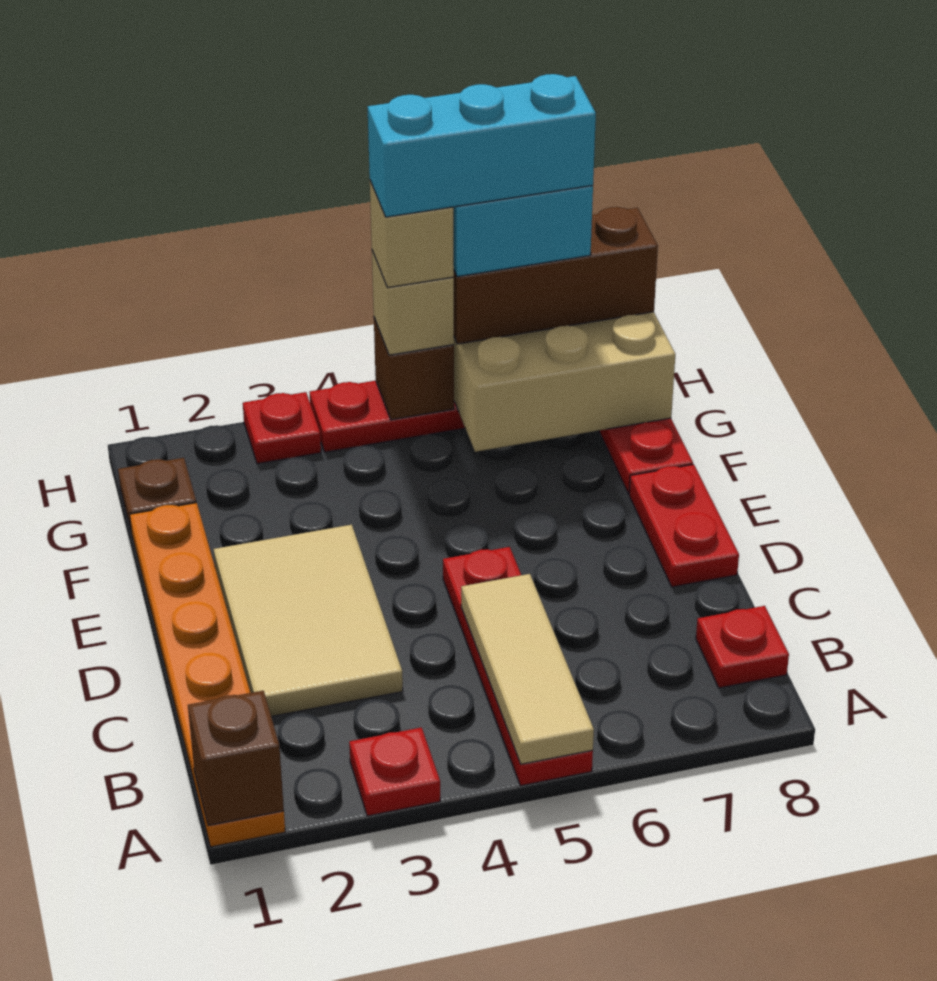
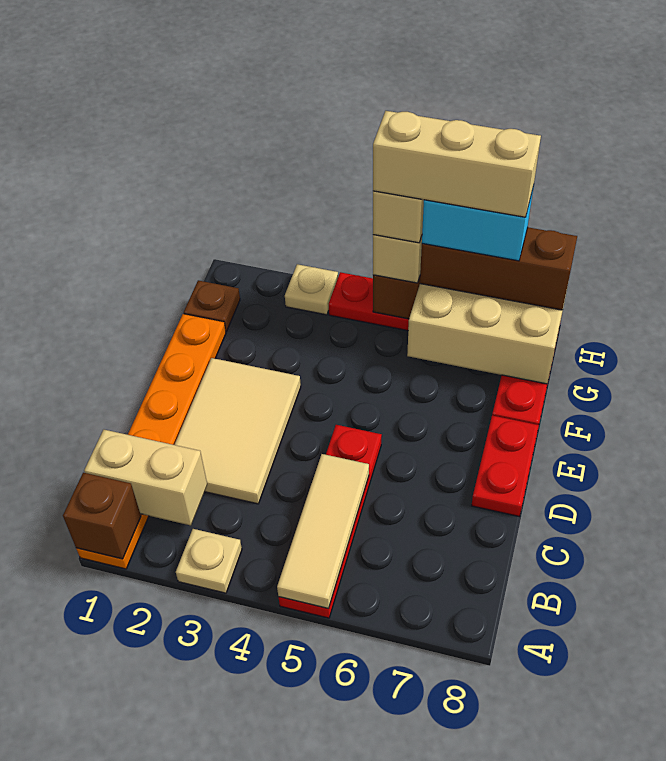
red plate A3 level 1 -> tan plate A3 level 1
none -> tan brick B1:B2 level 2
red plate B8 level 1 -> none
red plate H3 level 1 -> tan plate H3 level 1
cyan brick H5:H7 level 5 -> tan brick H5:H7 level 5

